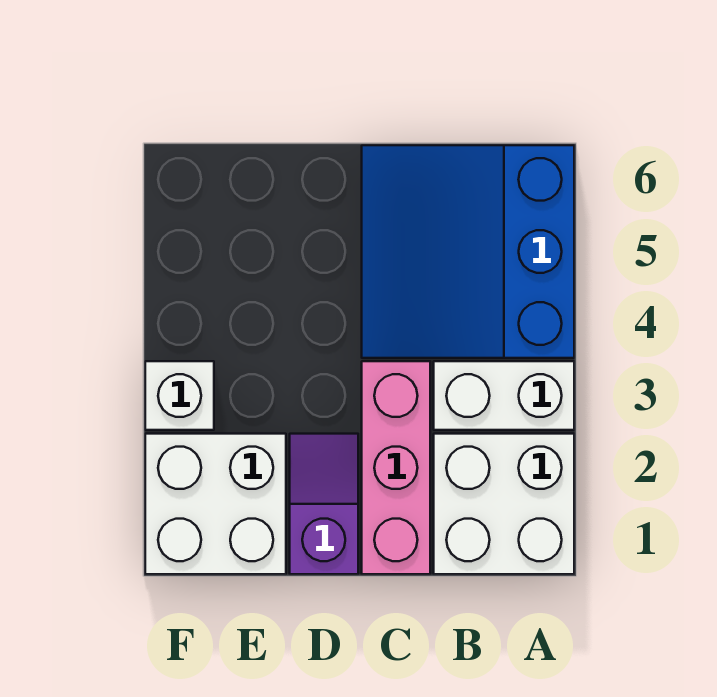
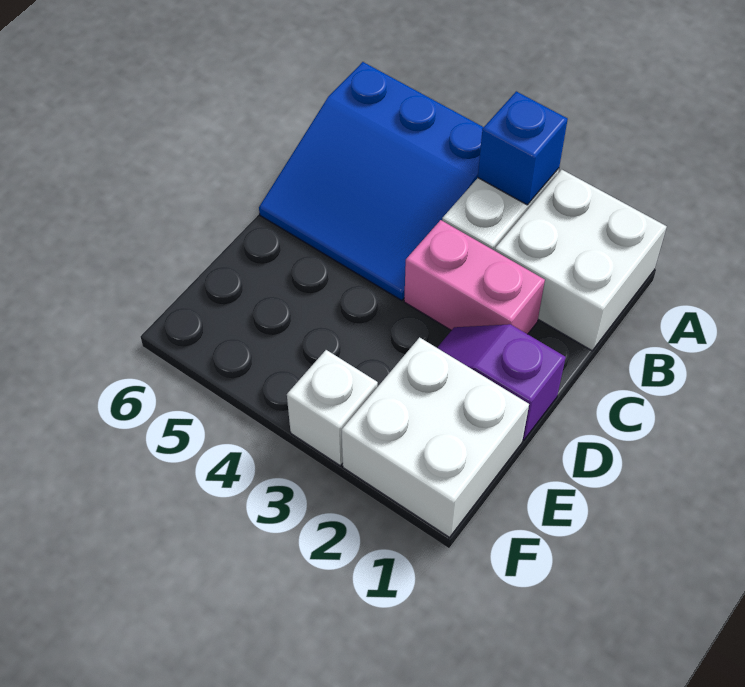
none -> blue brick A3 level 2
pink brick C1:C3 level 1 -> pink brick C2:C3 level 1

